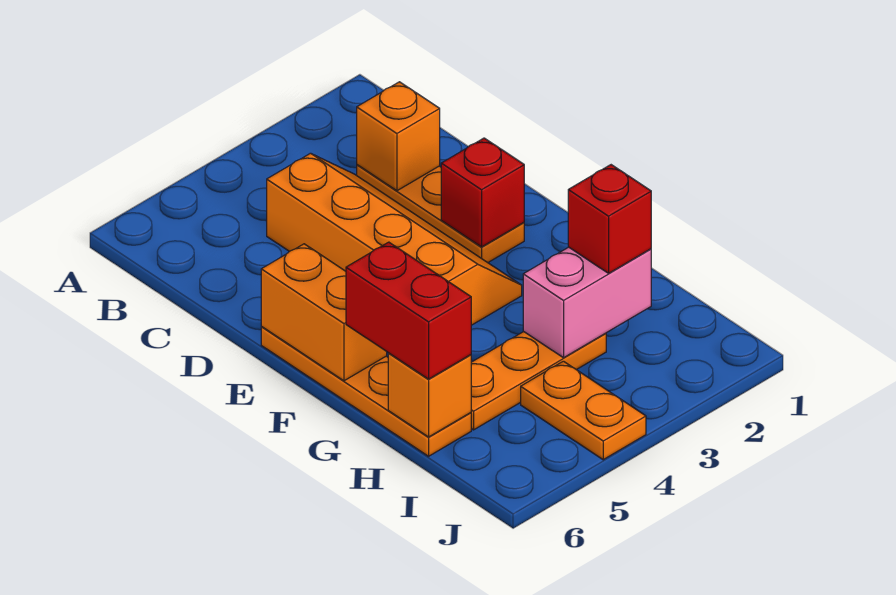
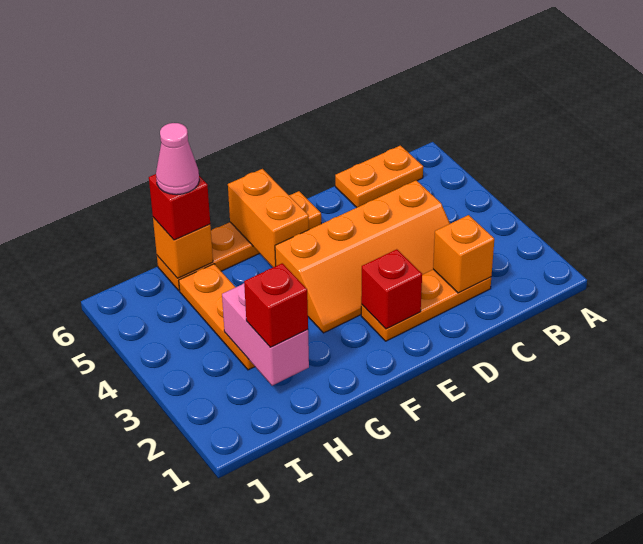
orange brick E6:F6 level 2 -> orange brick F5:F6 level 2
red brick G6:H6 level 3 -> red brick H6 level 3
none -> pink cone H6 level 4
orange plate I4:J4 level 1 -> orange plate B6:C6 level 1

